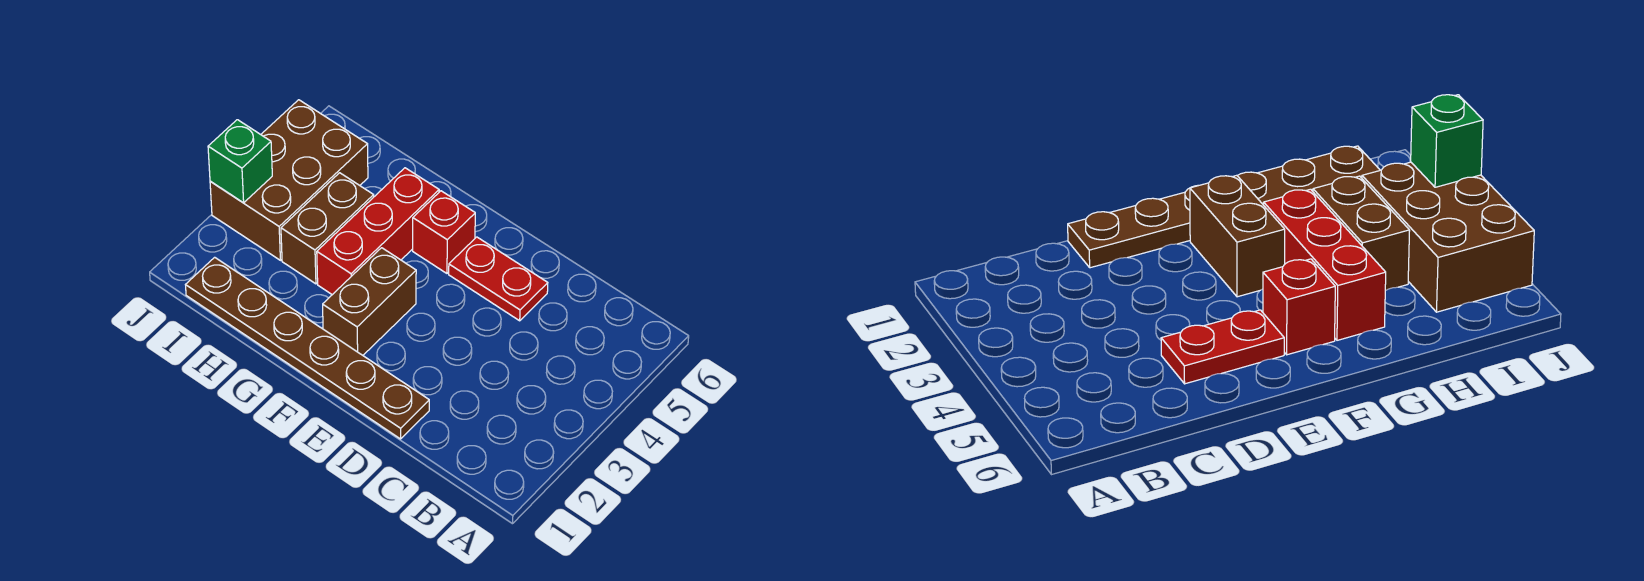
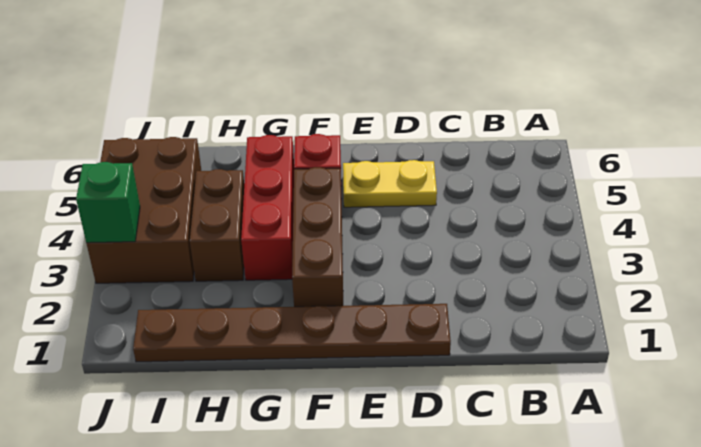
red plate D5:E5 level 1 -> yellow plate D5:E5 level 1
brown brick F2:F3 level 1 -> brown brick F2:F4 level 1

